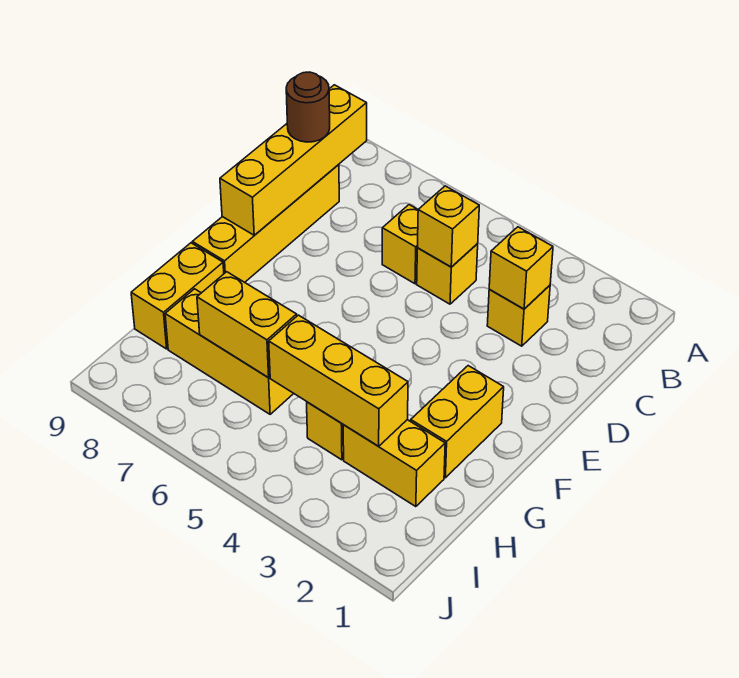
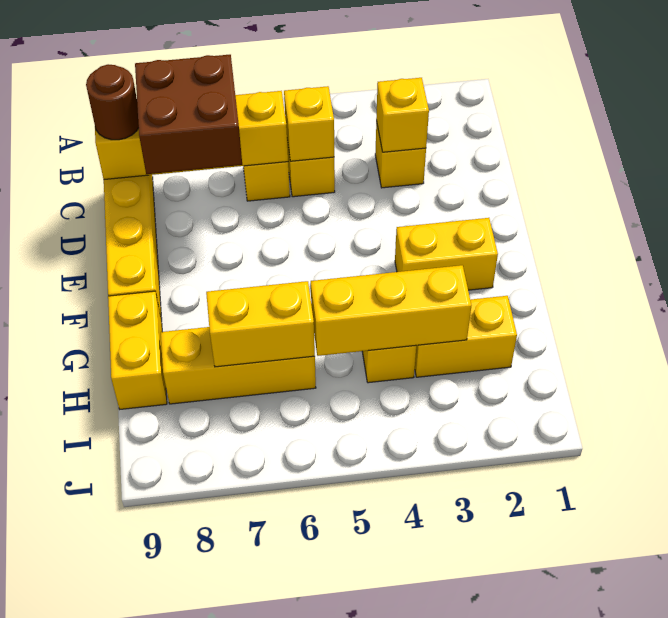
yellow brick B9:E9 level 2 -> yellow brick C6:C9 level 2
none -> brown brick C7:D8 level 3
yellow brick F2:G2 level 1 -> yellow brick F2:F3 level 1

